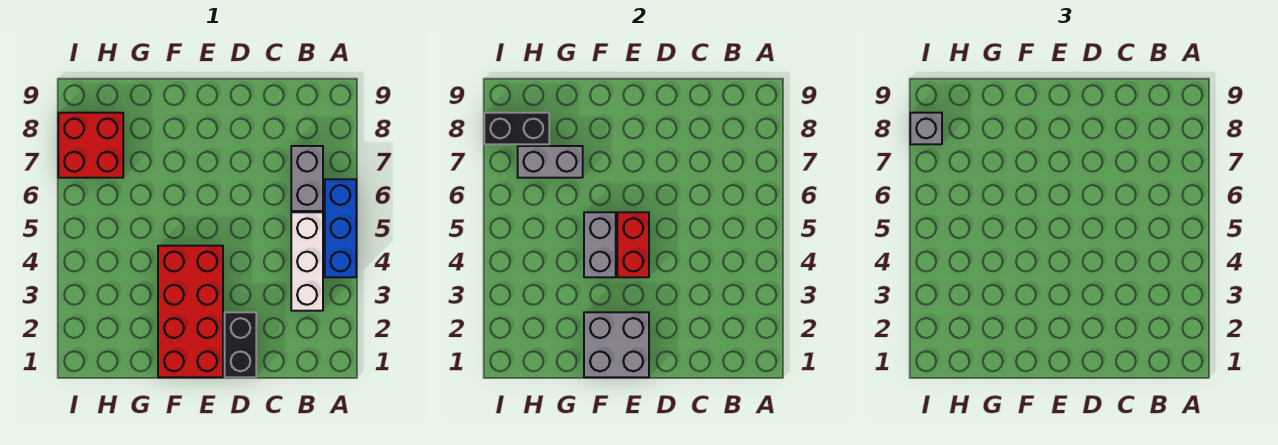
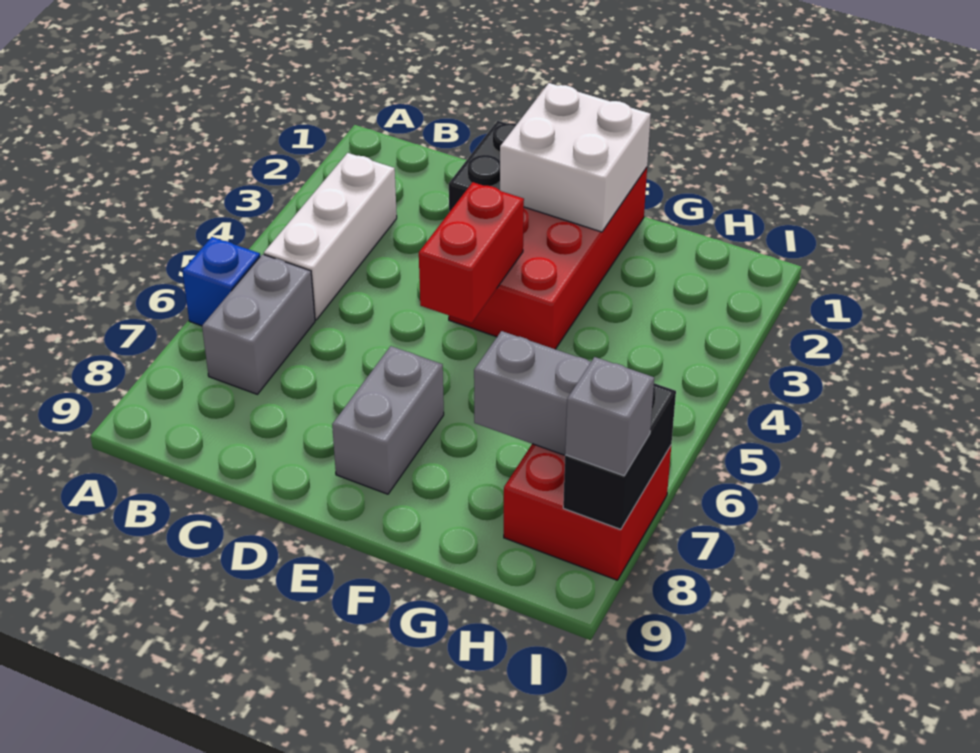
blue brick A4:A6 level 1 -> blue brick A6 level 1
grey brick E1:F2 level 2 -> white brick E1:F2 level 2
grey brick F4:F5 level 2 -> grey brick E7:E8 level 1
black brick H8:I8 level 2 -> black brick I7:I8 level 2

